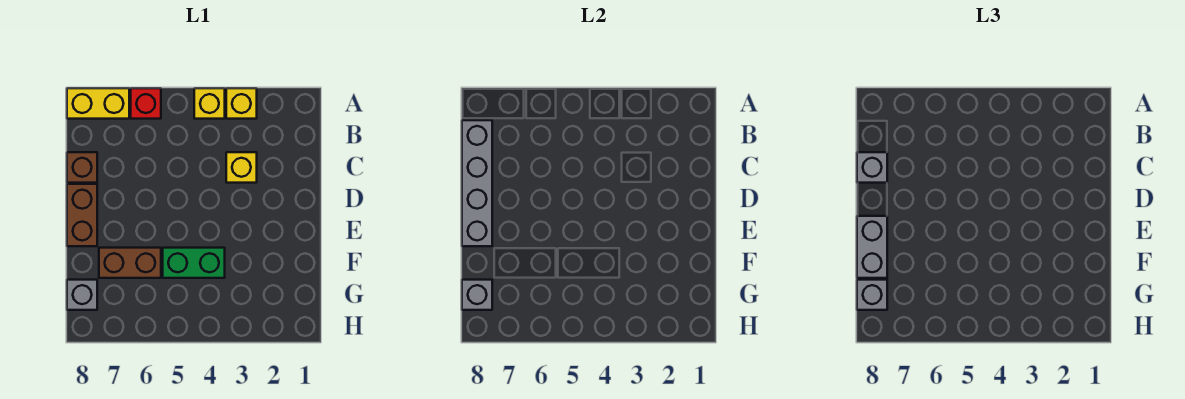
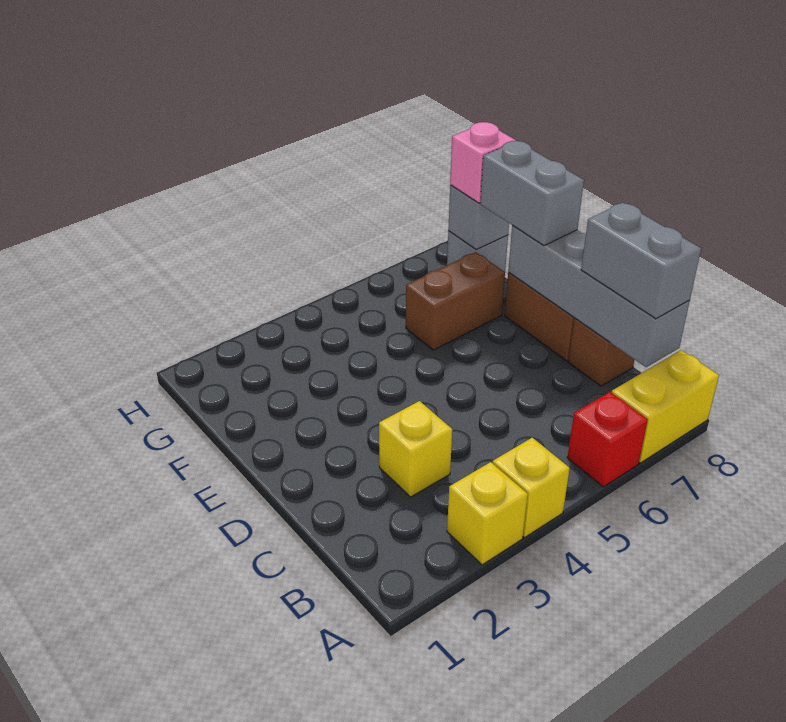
grey brick C8 level 3 -> grey brick B8:C8 level 3
green brick F4:F5 level 1 -> none
grey brick G8 level 3 -> pink brick G8 level 3

